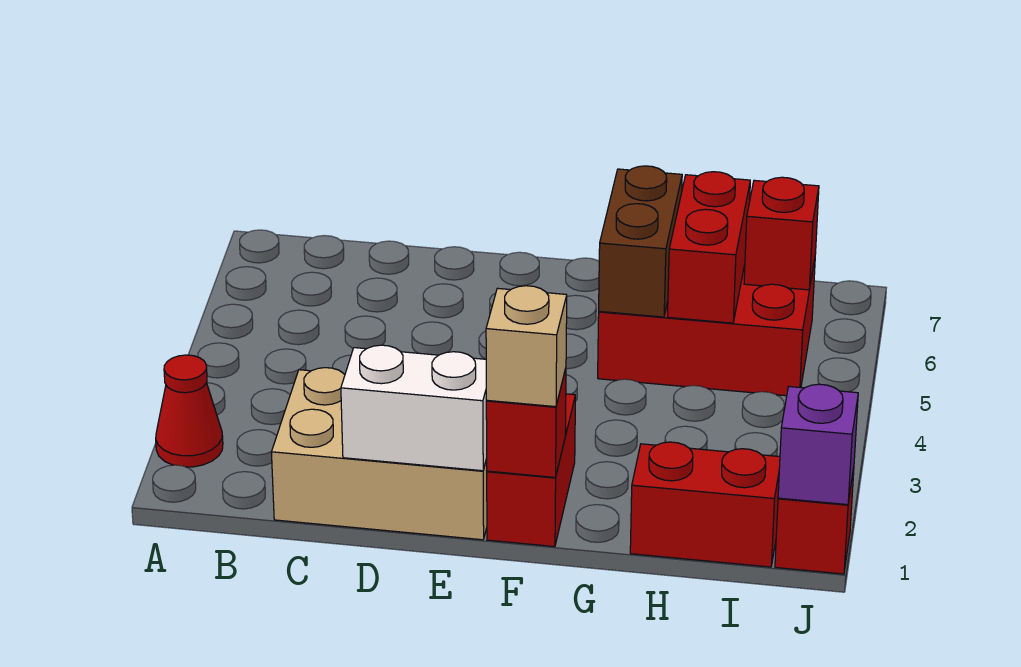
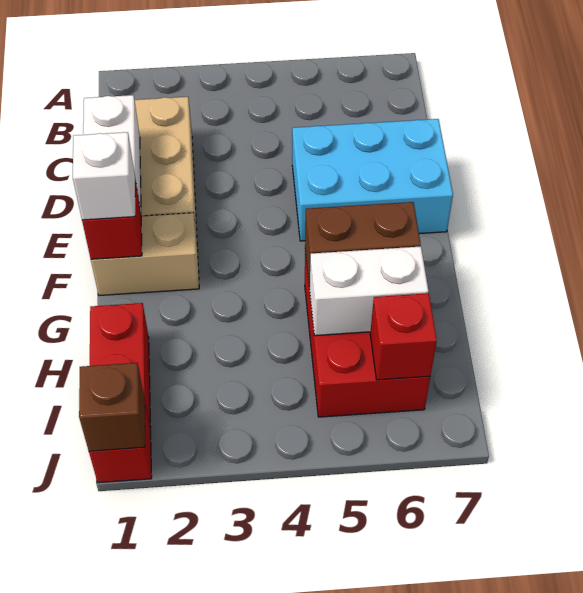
red cone A2 level 1 -> none
none -> cyan brick D5:E7 level 1
red brick F1:F2 level 1 -> tan brick F1:F2 level 1
tan brick F1 level 3 -> white brick F1 level 3
red brick H5:H6 level 2 -> white brick H5:H6 level 2
purple brick J1 level 2 -> brown brick J1 level 2

